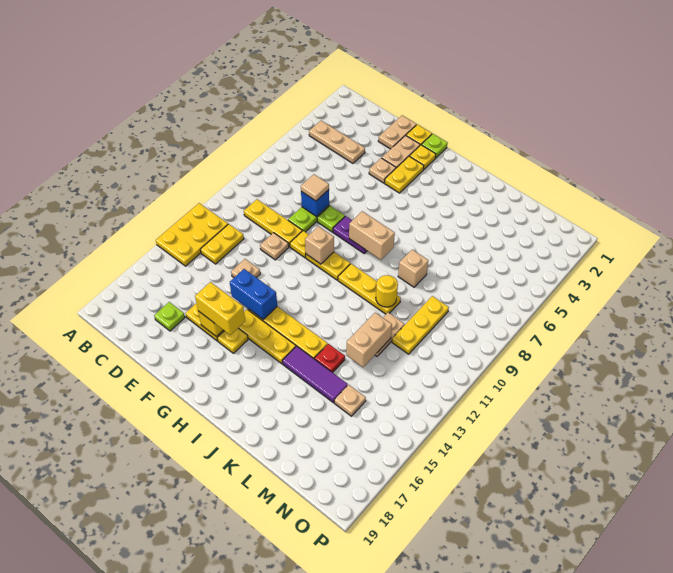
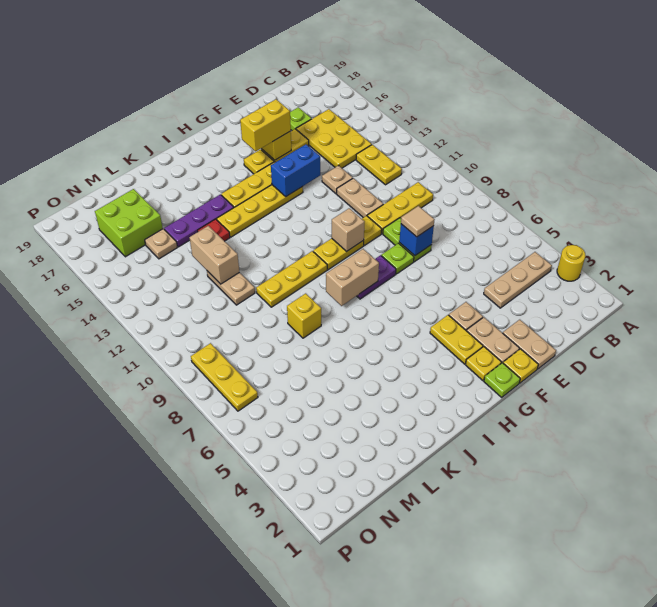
yellow plate A12:B14 level 1 -> yellow plate C14:D16 level 1
tan plate E11 level 1 -> tan plate E11:E12 level 1
purple tile J15:L15 level 1 -> purple plate J15:L15 level 1
tan brick K8 level 1 -> yellow brick K8 level 1
yellow round brick K10 level 2 -> yellow round brick A3 level 1
yellow plate M9:M11 level 1 -> yellow plate O7:O9 level 1
none -> lime brick M16:N17 level 1

